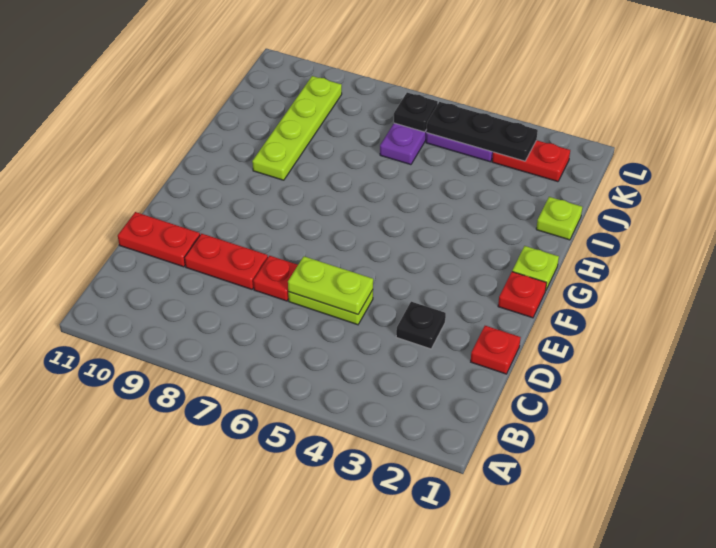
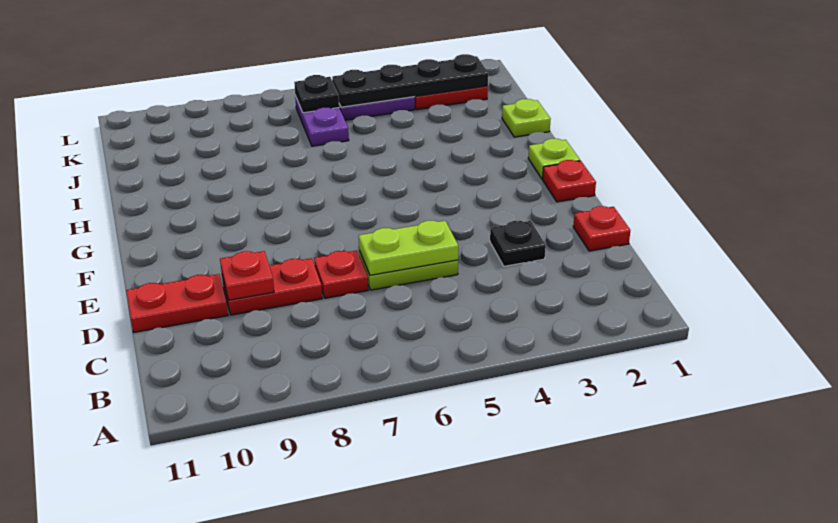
none -> red plate D9 level 2
lime plate H9:K9 level 1 -> none
black plate K3:K5 level 2 -> black plate K2:K5 level 2

